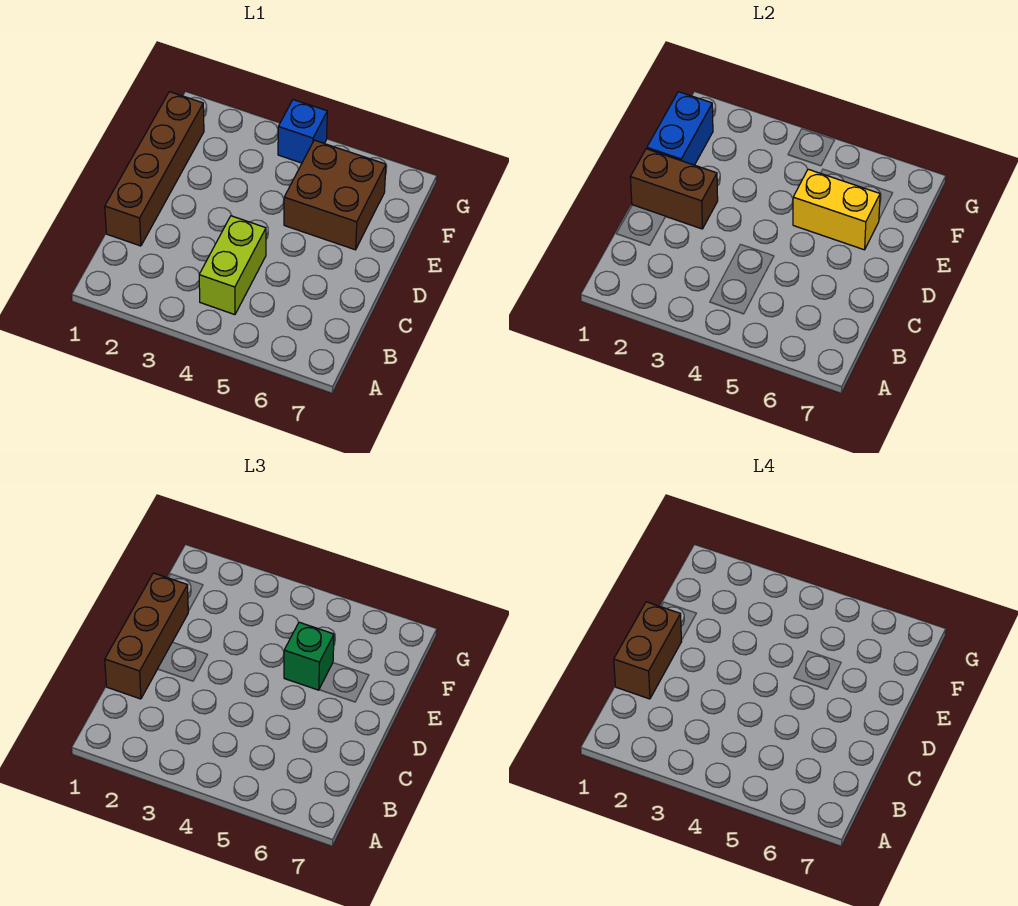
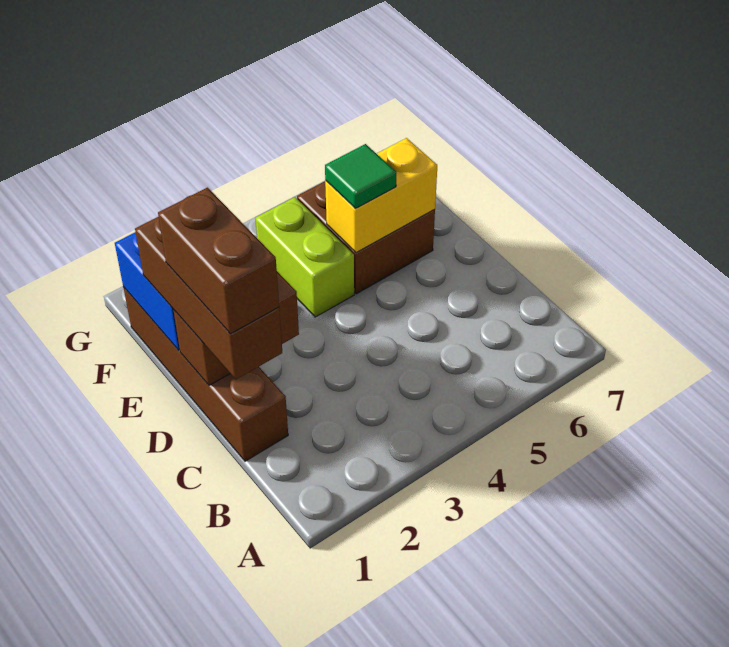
lime brick B4:C4 level 1 -> lime brick E4:F4 level 1
green brick E5 level 3 -> green tile E5 level 3
blue brick G4 level 1 -> none

